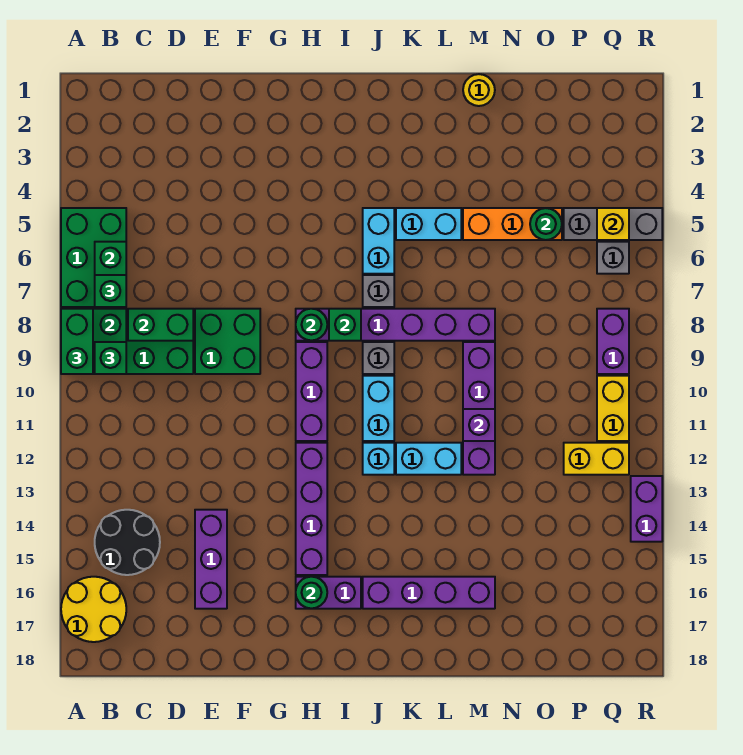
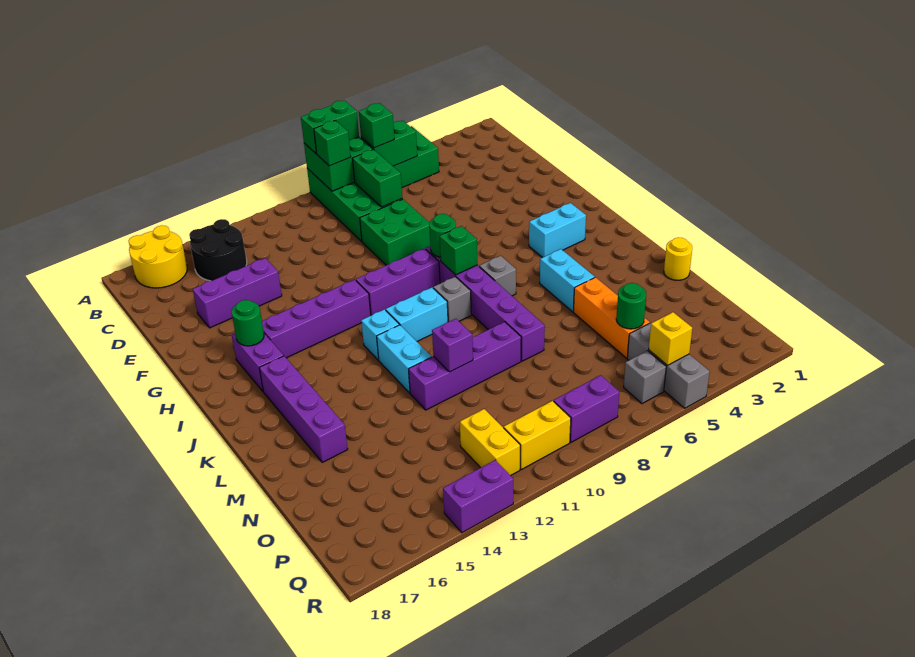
cyan brick J5:J6 level 1 -> cyan brick I3:I4 level 1

